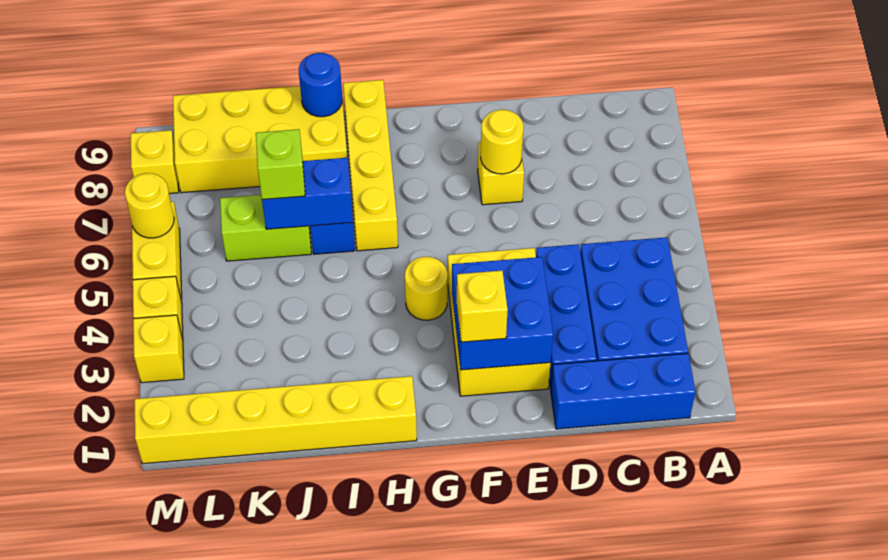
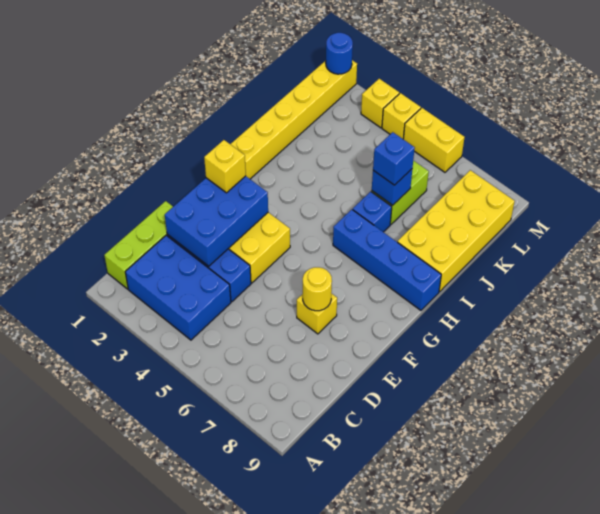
blue brick B1:D1 level 1 -> lime brick B1:D1 level 1
blue brick E2:F3 level 2 -> blue brick D2:F3 level 2
yellow round brick G4 level 1 -> none
yellow brick H6:H9 level 1 -> blue brick H6:H9 level 1
blue brick I6:J6 level 2 -> blue brick J6 level 2
blue round brick I9 level 2 -> blue round brick M1 level 2
lime brick J6 level 3 -> blue brick J6 level 3
yellow round brick M6 level 2 -> none
yellow brick M8 level 1 -> none

